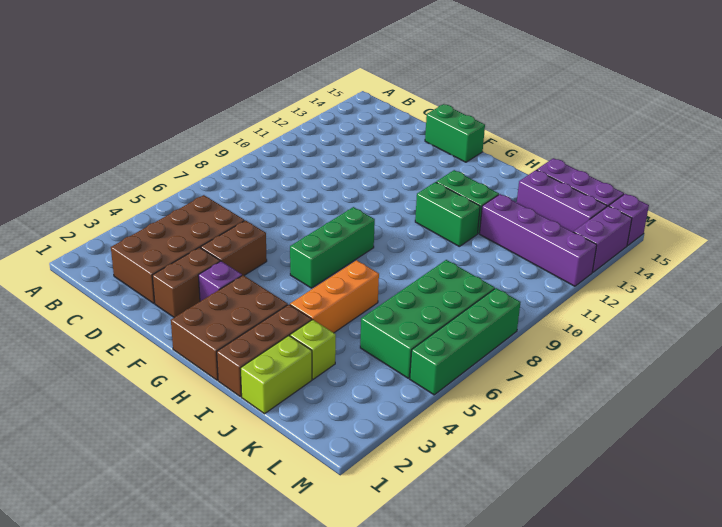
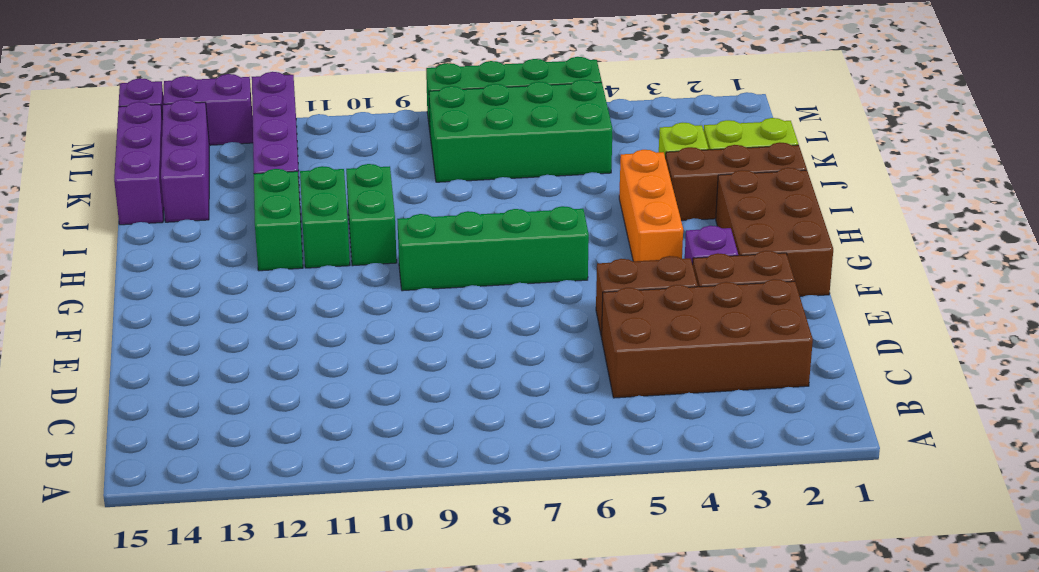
green brick E15:F15 level 1 -> green brick H10:I10 level 1
brown brick G1:H3 level 1 -> brown brick F1:H2 level 1
green brick G6:G8 level 1 -> green brick G6:G9 level 1
orange brick I4:I6 level 1 -> orange brick G4:I4 level 1

